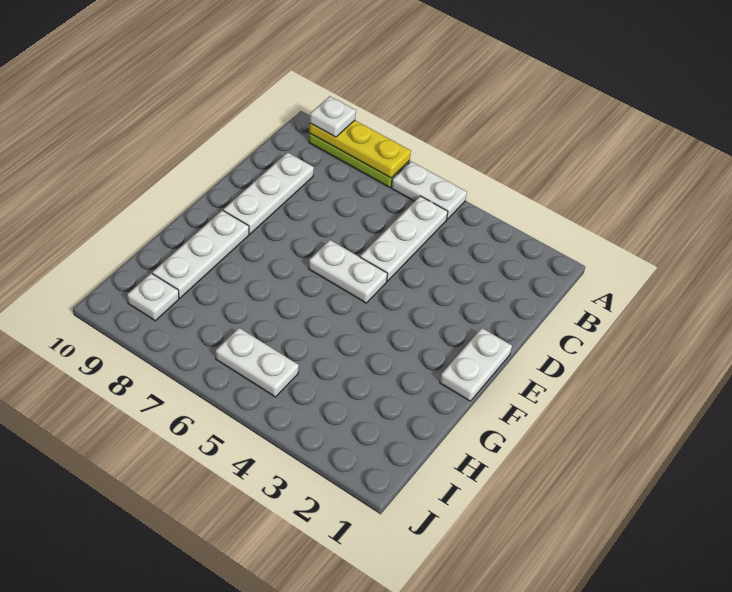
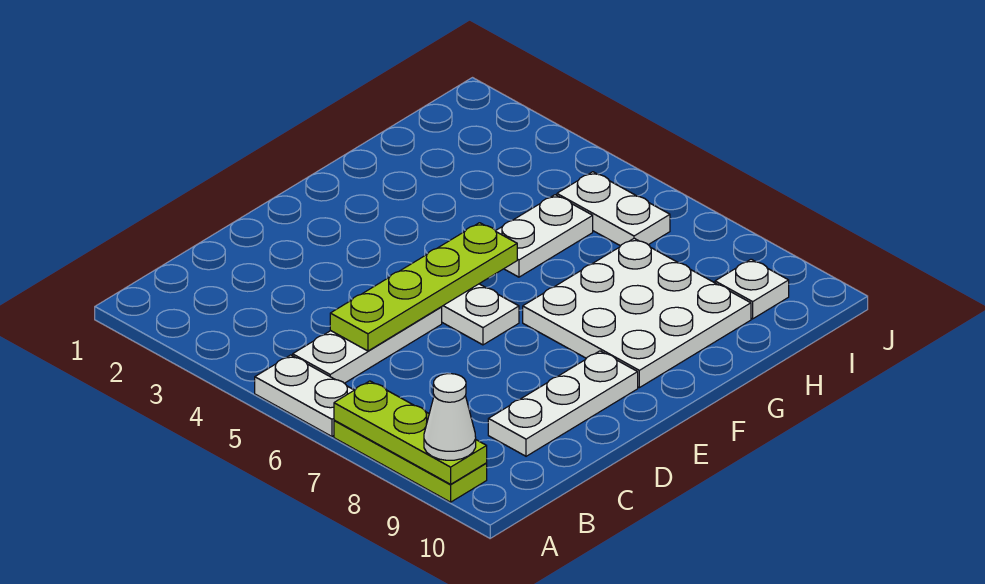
yellow plate A7:A9 level 2 -> lime plate A7:A9 level 2
white plate A9 level 3 -> white cone A9 level 3
none -> lime plate C5:F5 level 2
white plate E1:F1 level 1 -> white plate G5:H5 level 1
white plate F9:H9 level 1 -> white plate F7:H9 level 1

